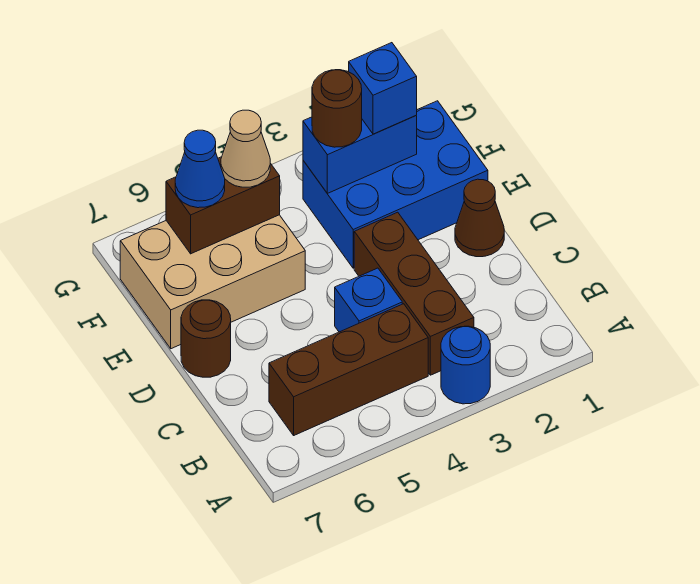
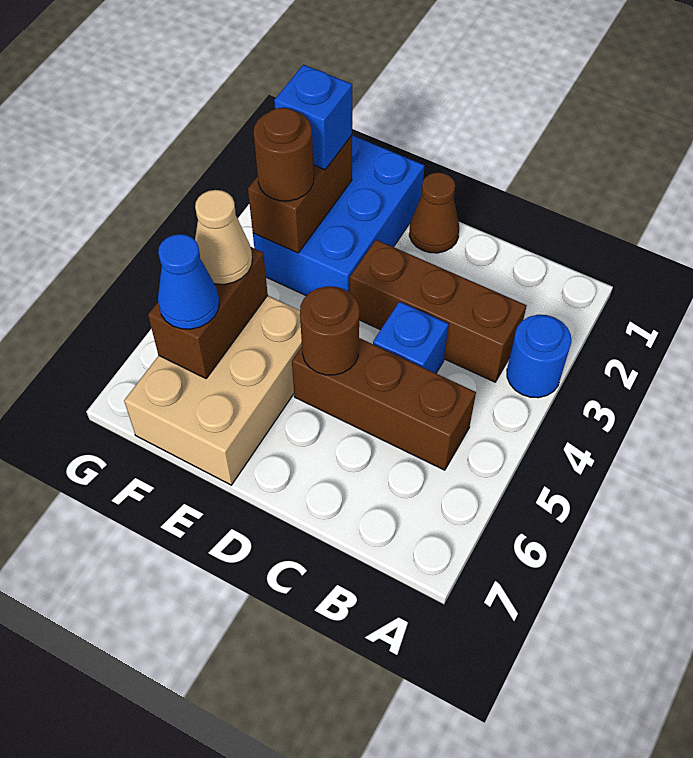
brown brick B4:B6 level 1 -> brown brick B5:D5 level 1
brown round brick D7 level 1 -> brown round brick D5 level 2
blue brick F2:F3 level 2 -> brown brick F2:F3 level 2

